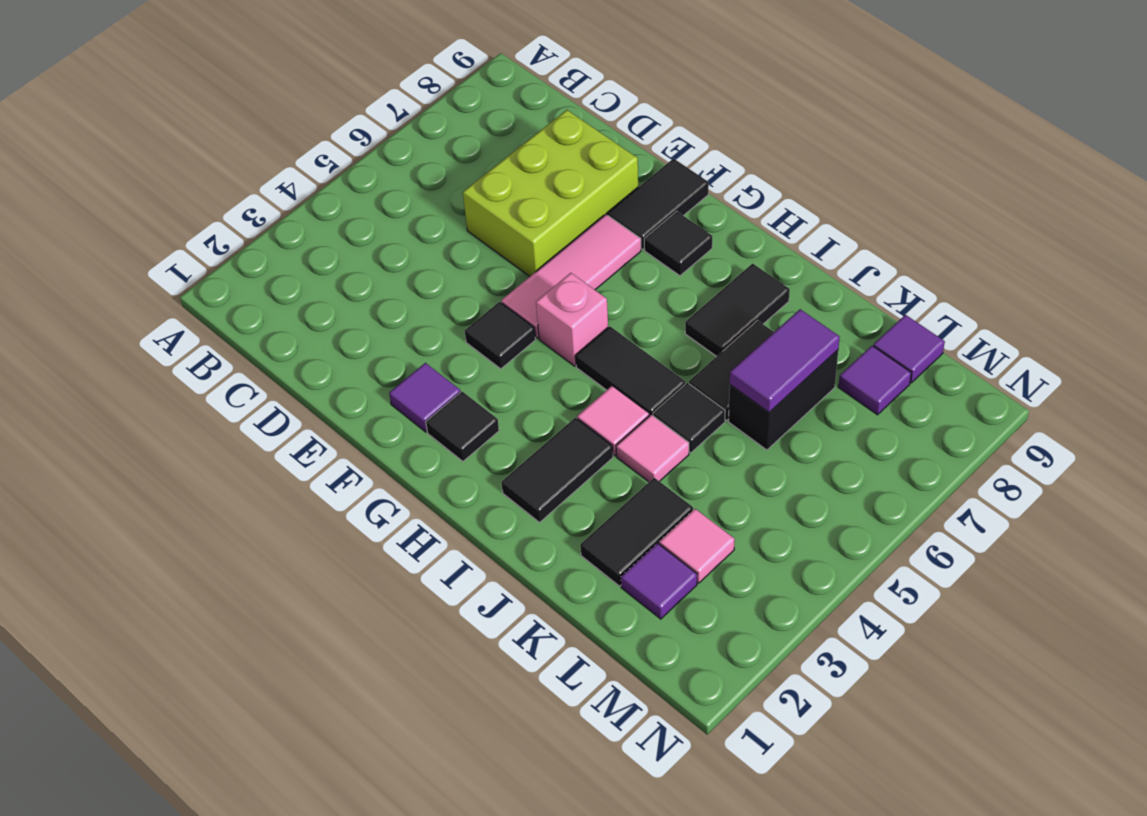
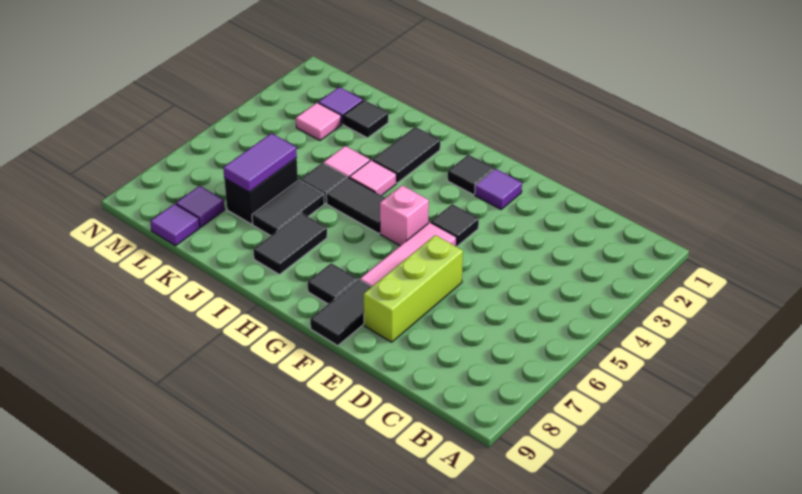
lime brick D6:E8 level 1 -> lime brick E6:E8 level 1
black tile K2:K3 level 1 -> black tile K2 level 1

